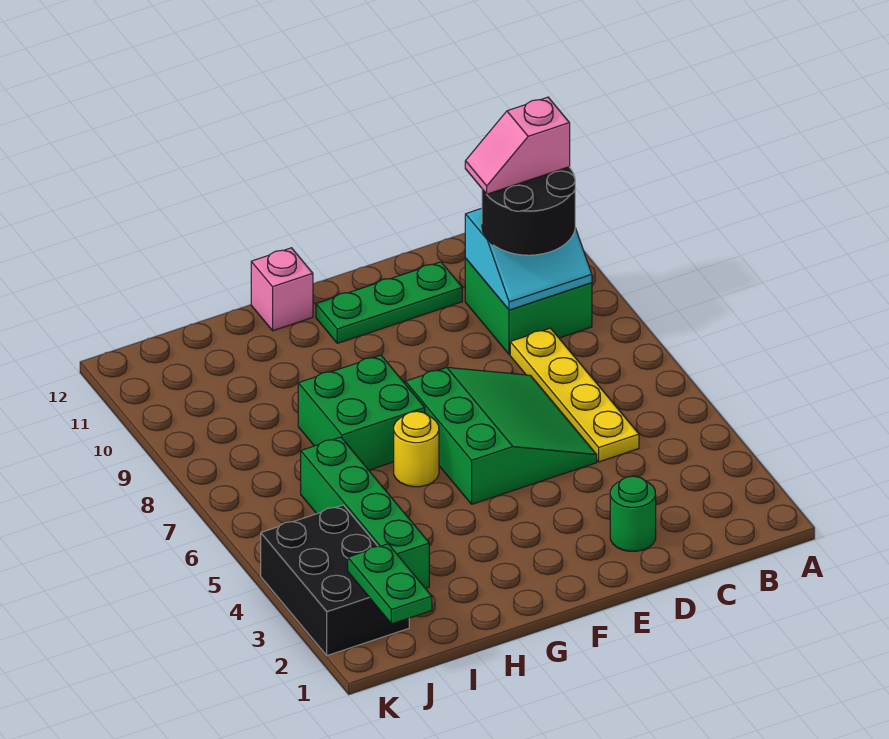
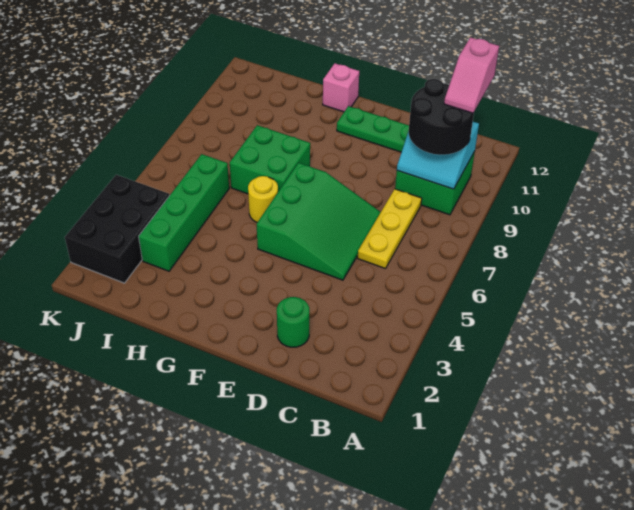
pink slope B10:C10 level 4 top B -> pink slope B10:B11 level 4 top 11
yellow plate C5:C8 level 1 -> yellow plate C6:C8 level 1
green plate J1:J2 level 2 -> none

